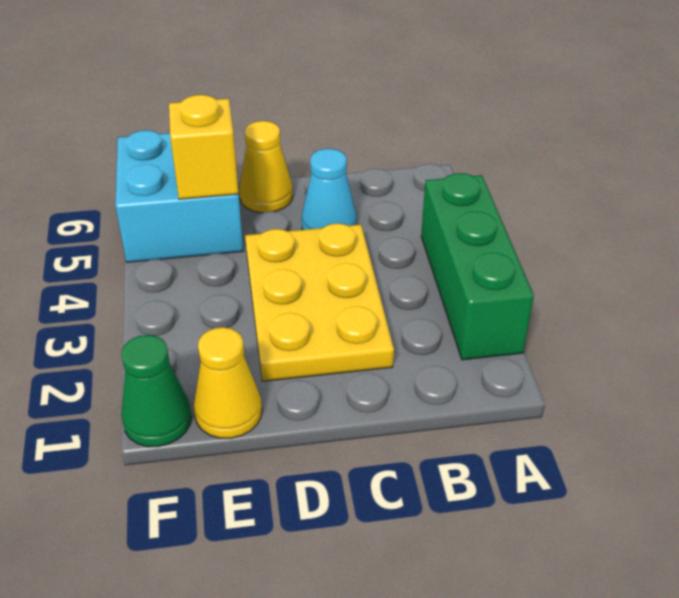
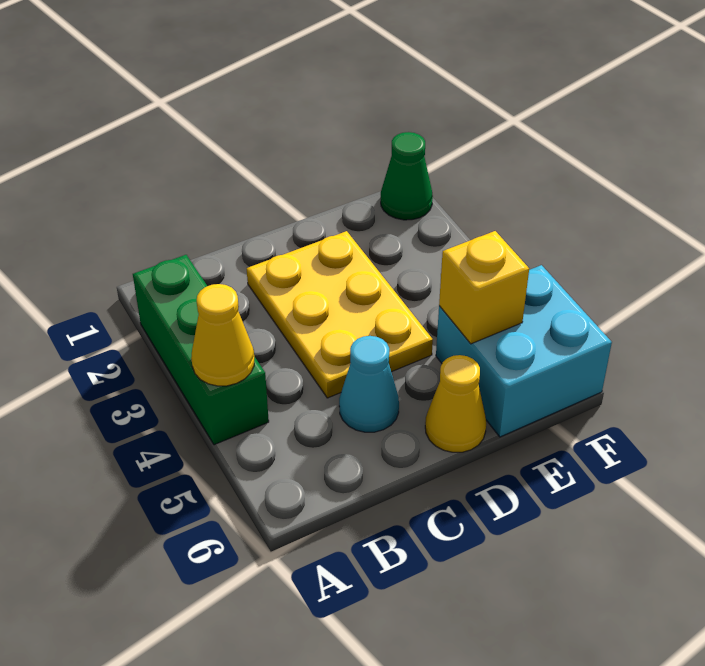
yellow cone E1 level 1 -> yellow cone A4 level 2

